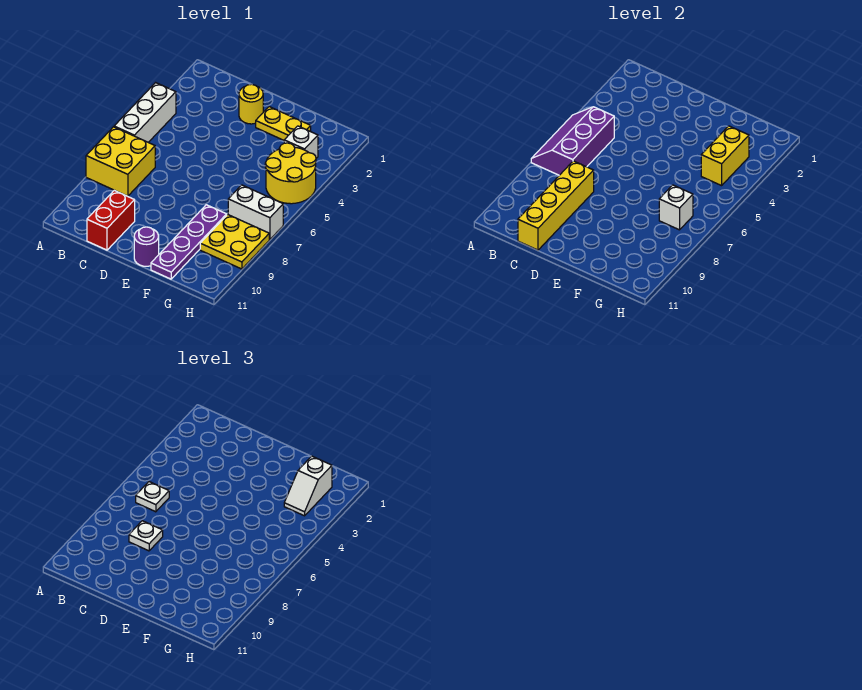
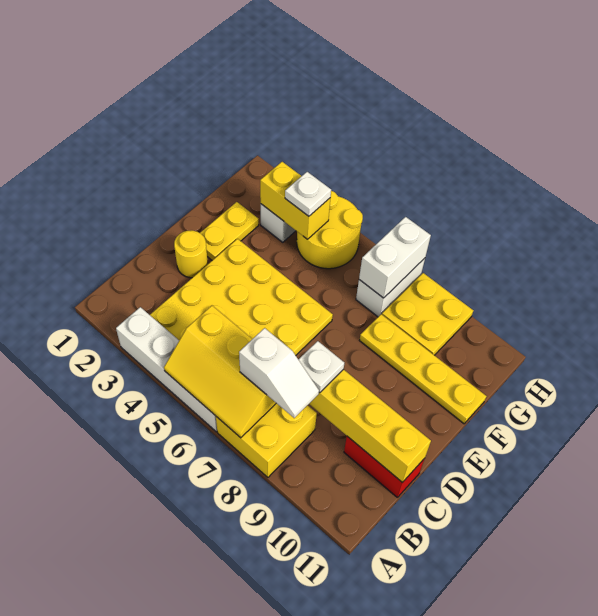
white brick A4:A6 level 1 -> white brick A3:A6 level 1
purple slope A5:B7 level 2 top B -> yellow slope A5:B7 level 2 top B
none -> yellow plate B3:E6 level 1
white plate B6 level 3 -> white plate G4 level 3
purple round brick E11 level 1 -> none
purple plate F8:F11 level 1 -> yellow plate F8:F11 level 1
white slope G2:G3 level 3 top 2 -> white slope B7:B8 level 3 top 7
white brick G7 level 2 -> white brick G7:H7 level 2

